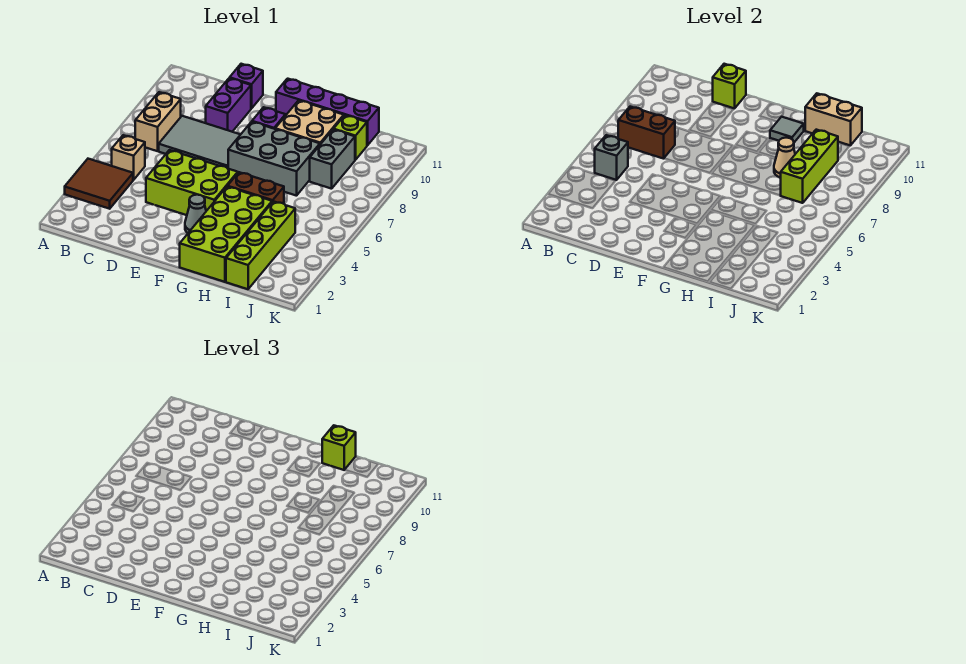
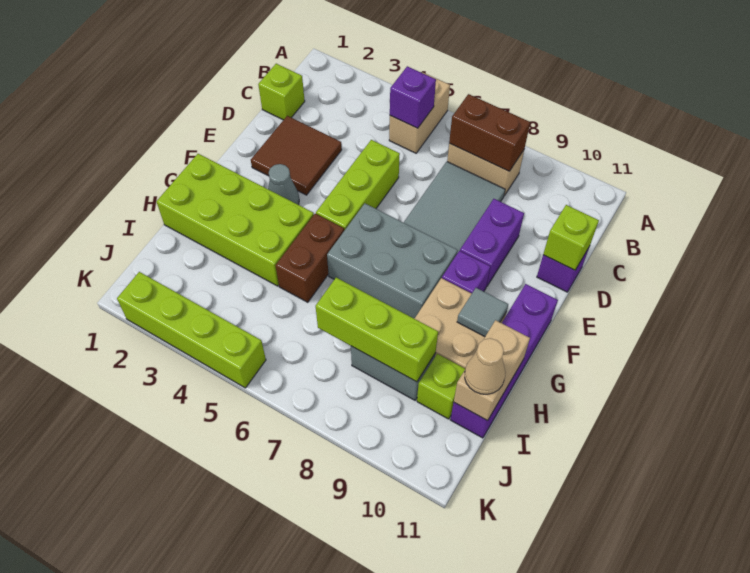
brown tile A3:B4 level 1 -> brown tile D2:E3 level 1
tan brick B5 level 1 -> tan brick A5:B5 level 1
grey brick B5 level 2 -> purple brick B5 level 2
brown brick B7:C7 level 2 -> brown brick B7:B8 level 2
lime brick D4:F5 level 1 -> lime brick D5:F5 level 1
purple brick D9:D10 level 1 -> purple brick D9:E9 level 1
grey brick F7:H8 level 1 -> grey brick F6:G8 level 1
tan cone H8 level 2 -> tan cone I11 level 3
lime brick H11 level 3 -> lime brick C1 level 1
lime brick I1:I4 level 1 -> lime brick K2:K5 level 1

